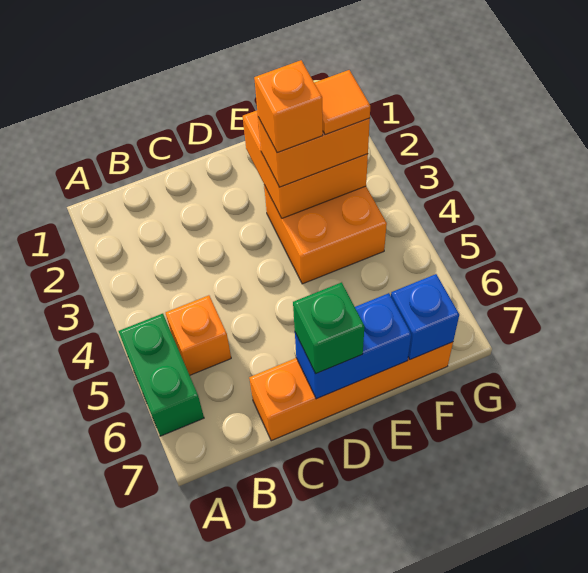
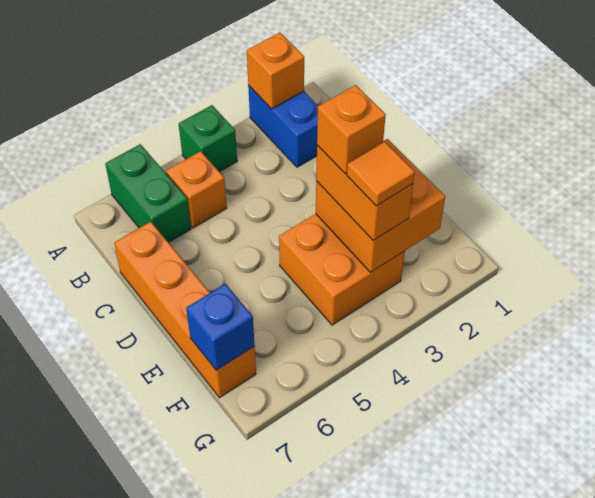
none -> orange brick A2 level 2
green brick A5:A6 level 1 -> green brick A6:B6 level 1
blue brick D7:E7 level 2 -> blue brick A2:B2 level 1
green brick D7 level 3 -> green brick A4 level 1

